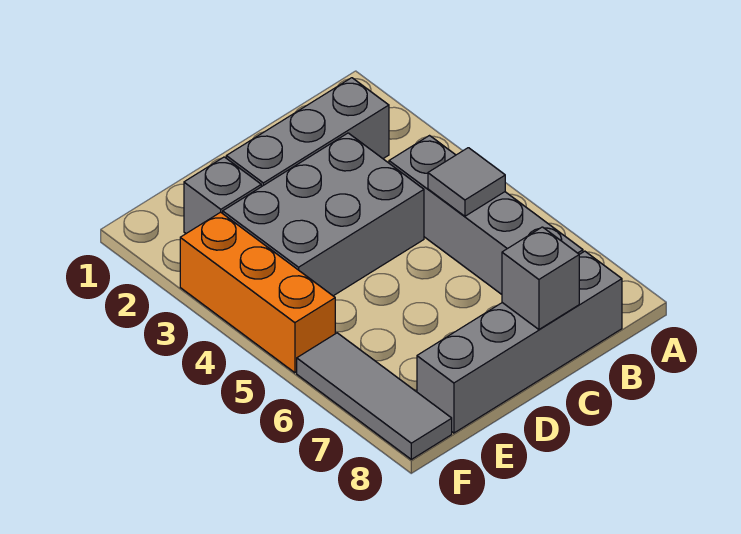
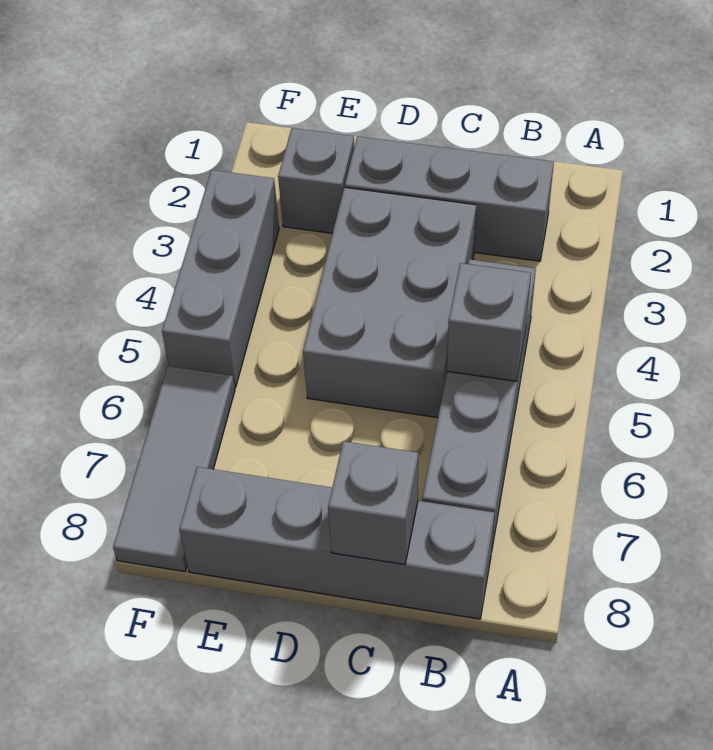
grey tile B5 level 2 -> grey brick B5 level 2
grey brick C3:E4 level 1 -> grey brick C3:D5 level 1
orange brick F3:F5 level 1 -> grey brick F3:F5 level 1

